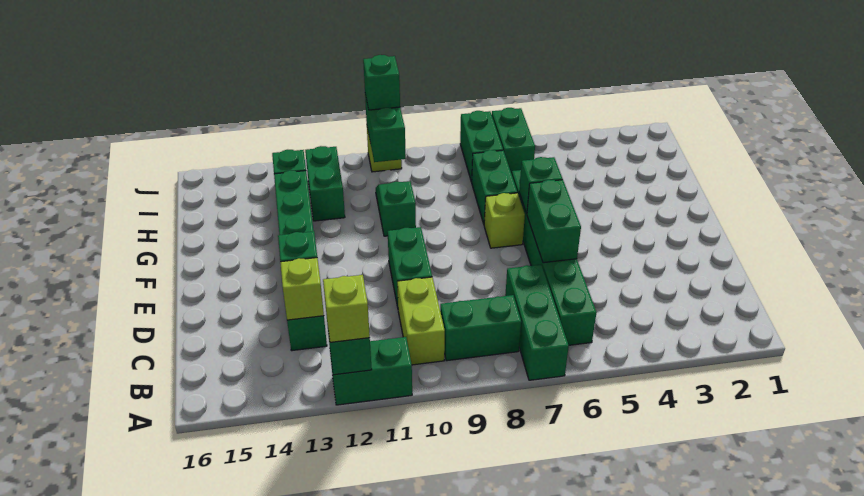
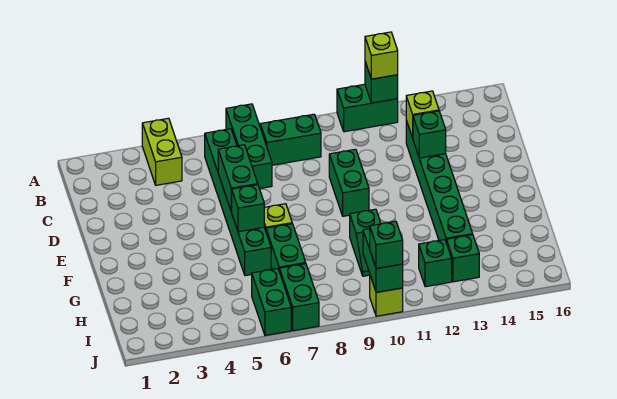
lime brick B10:C10 level 1 -> lime brick A4:B4 level 1
green brick H12:I12 level 1 -> green brick I12 level 1

